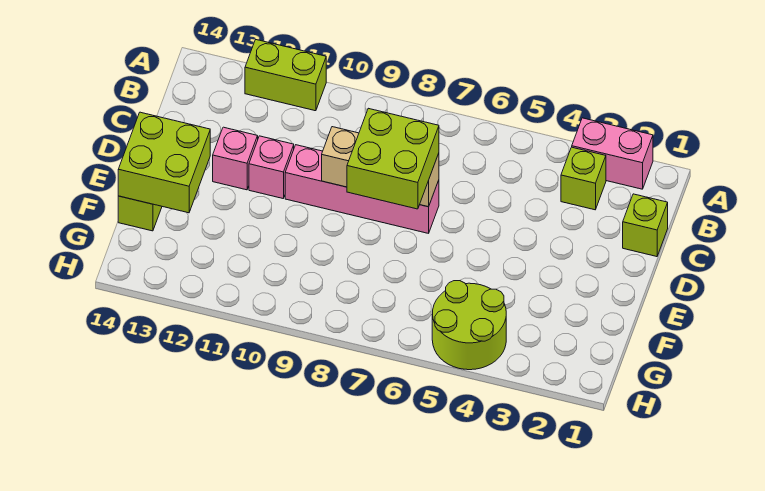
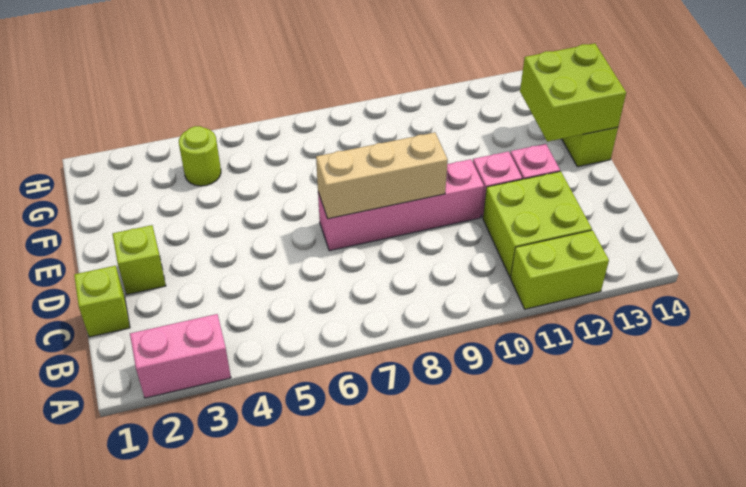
lime brick B3 level 1 -> lime brick D2 level 1
lime brick D7:E8 level 3 -> lime brick B11:C12 level 1
lime round brick G4:H5 level 1 -> lime round brick G4 level 1

